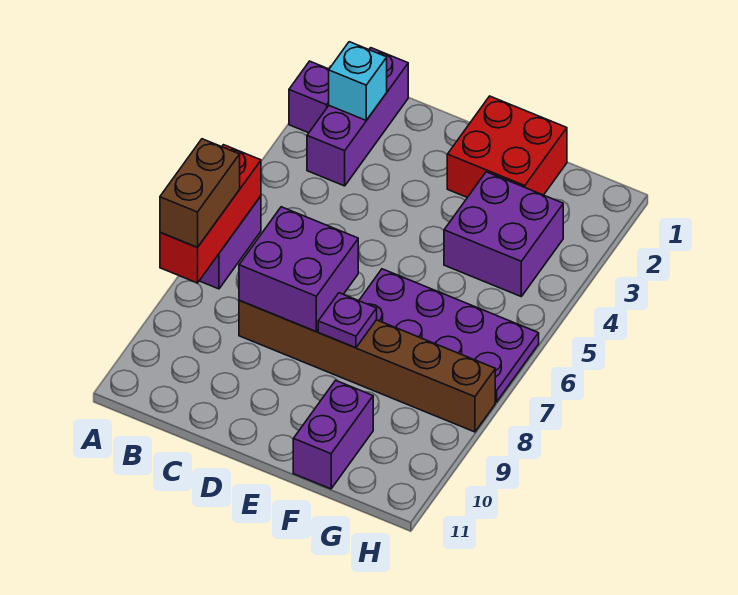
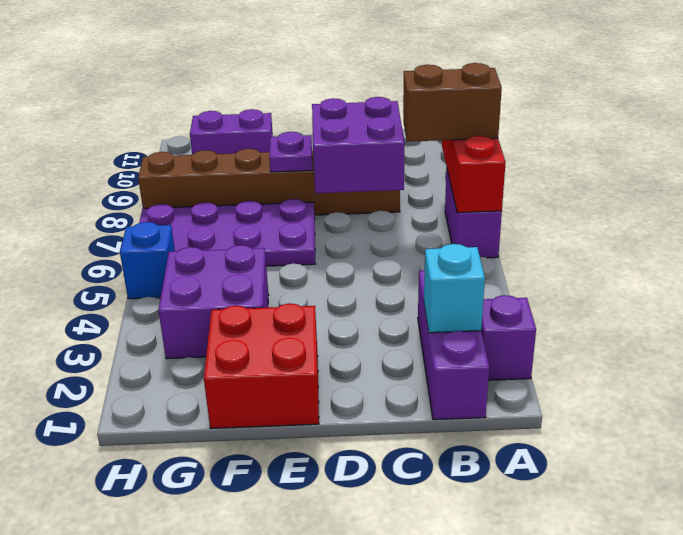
brown brick A7:A8 level 3 -> brown brick A7:B7 level 3
purple brick F10:F11 level 1 -> purple brick F10:G10 level 1
none -> blue brick H5 level 1

